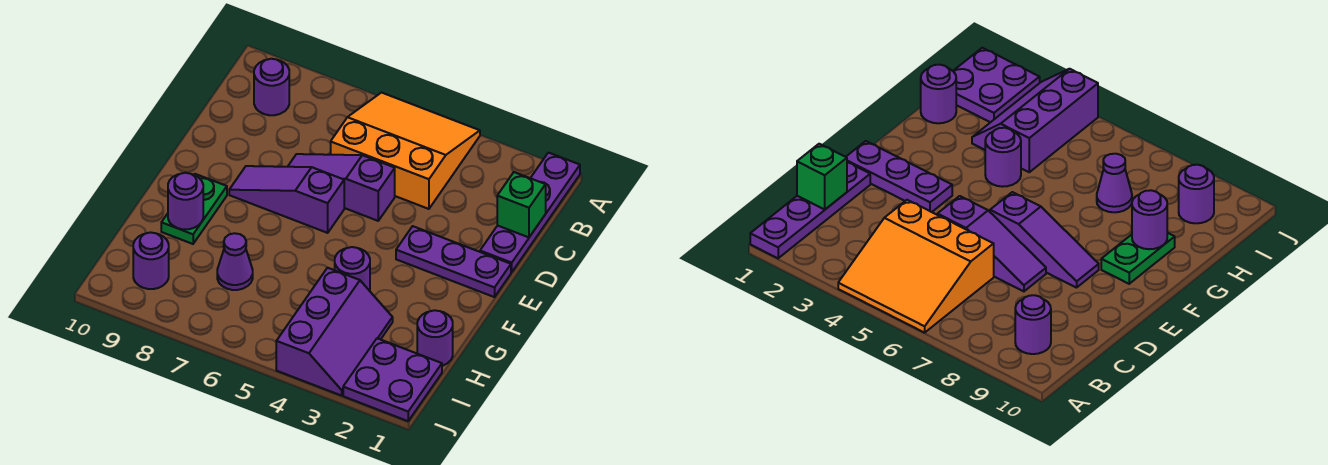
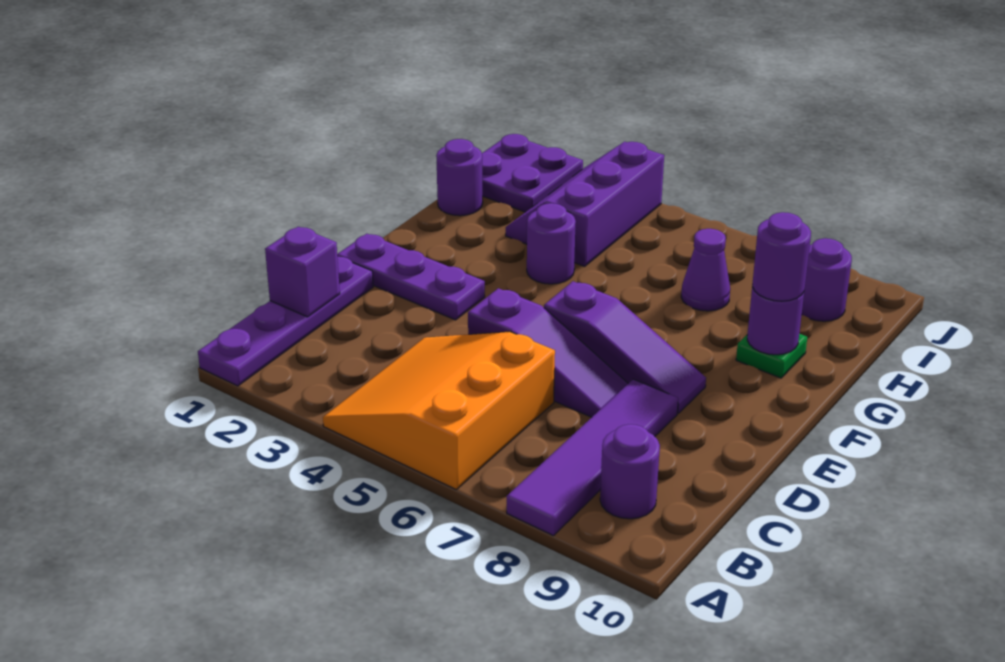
orange slope A4:C6 level 1 top C -> orange slope A4:C6 level 1 top 6
none -> purple tile A8:D8 level 1
green brick C1 level 2 -> purple brick C1 level 2
green plate F9:G9 level 1 -> green plate G9 level 1
none -> purple round brick G9 level 3

